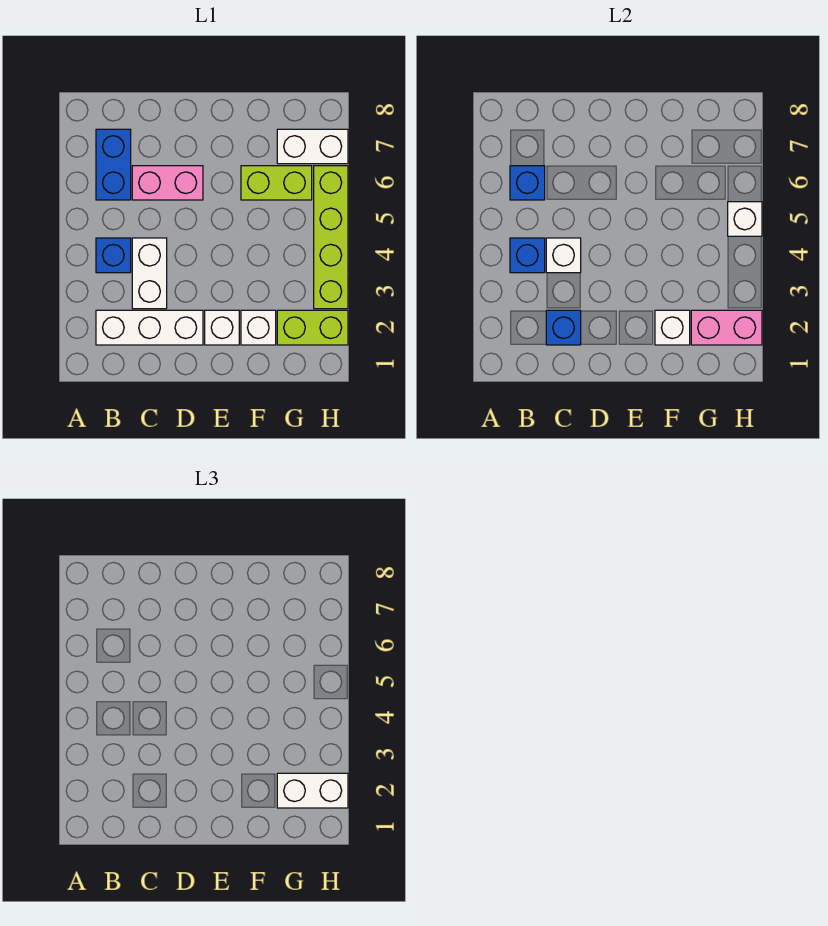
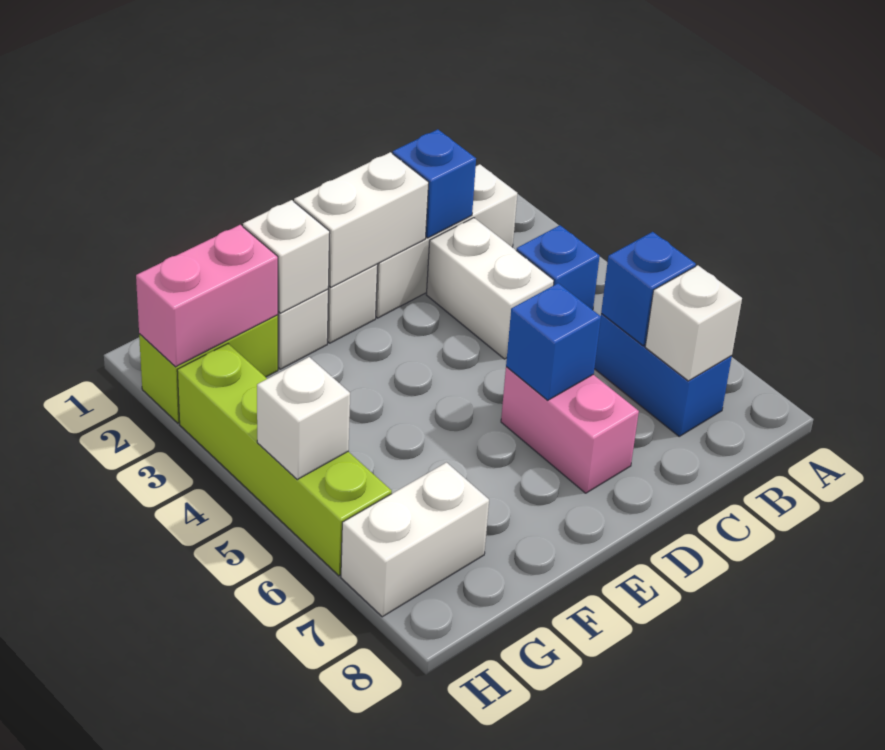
blue brick B4 level 2 -> blue brick D6 level 2
white brick C4 level 2 -> white brick B7 level 2
pink brick C6:D6 level 1 -> pink brick D6:D7 level 1
lime brick F6:G6 level 1 -> none
white brick G2:H2 level 3 -> white brick D2:E2 level 2

